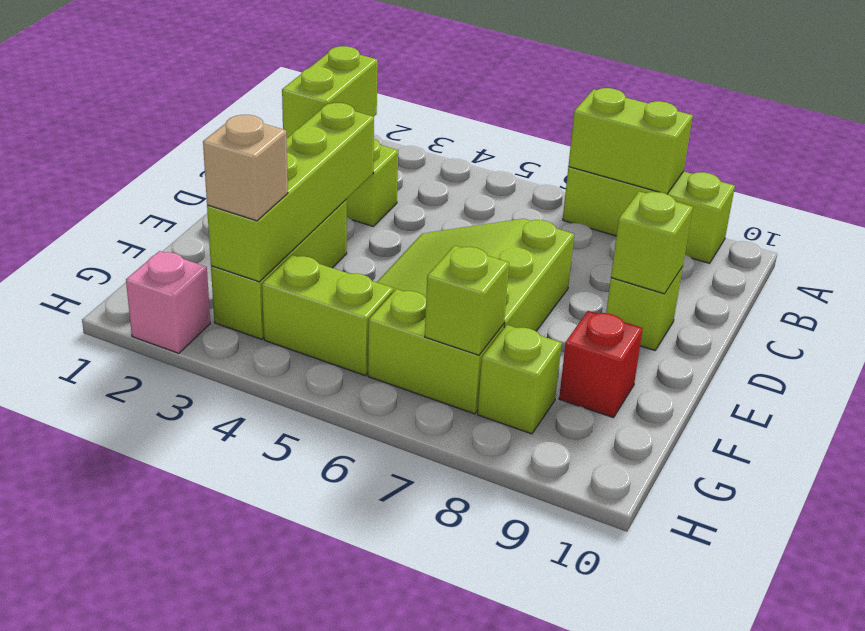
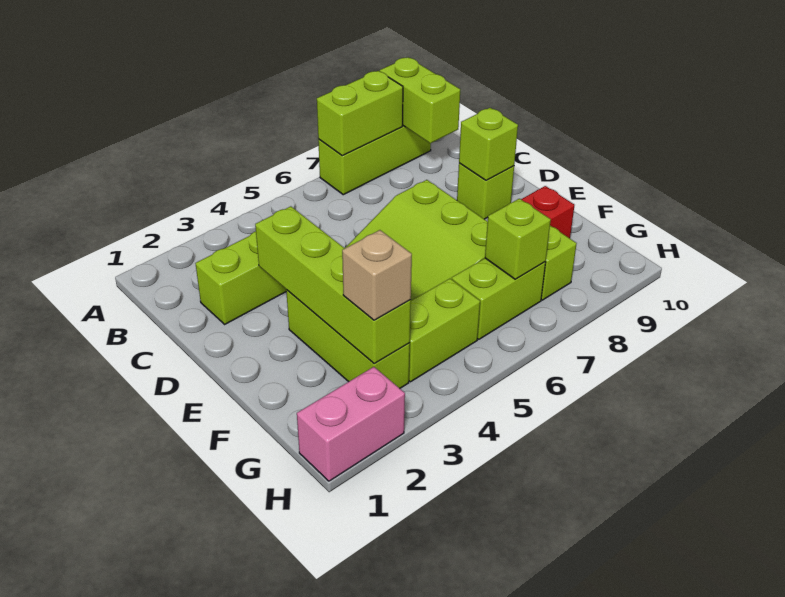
lime brick B2:C2 level 2 -> lime brick A9:B9 level 2
pink brick H2 level 1 -> pink brick H1:H2 level 1

